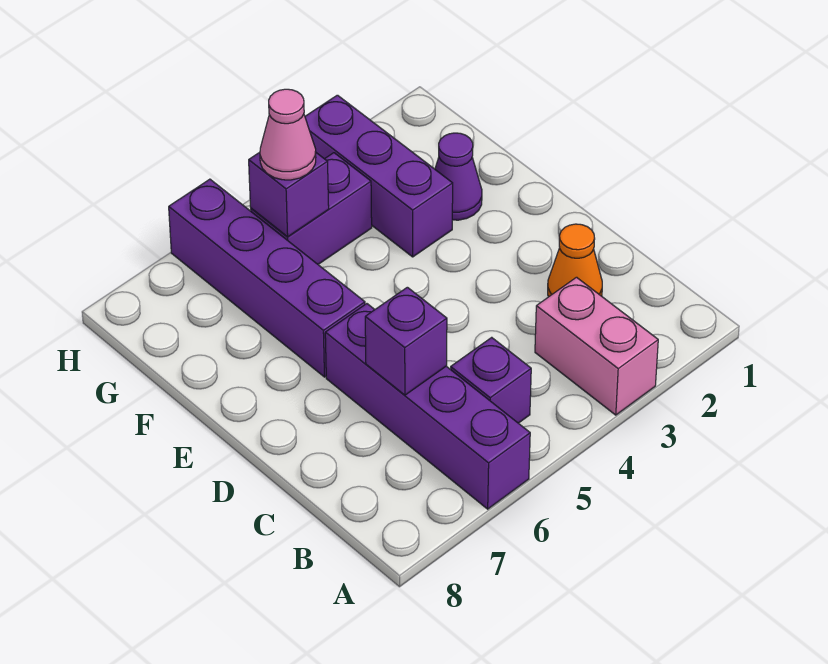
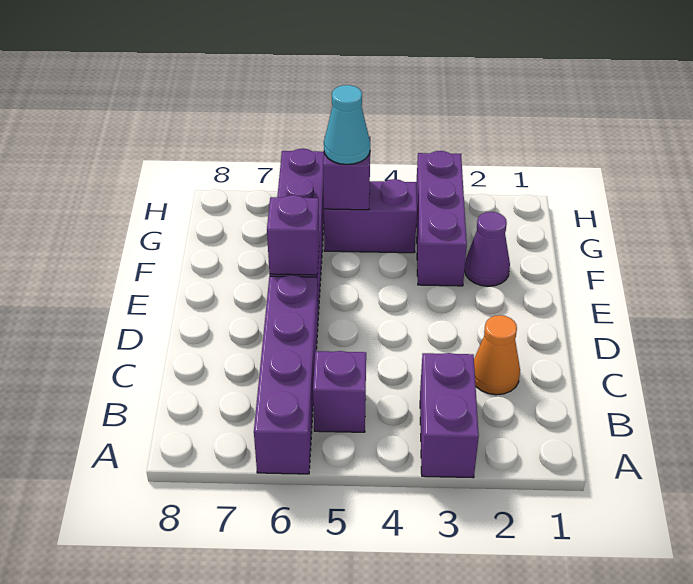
pink brick A3:B3 level 1 -> purple brick A3:B3 level 1
purple brick C6 level 2 -> purple brick E6 level 2
pink cone G5 level 3 -> cyan cone G5 level 3

